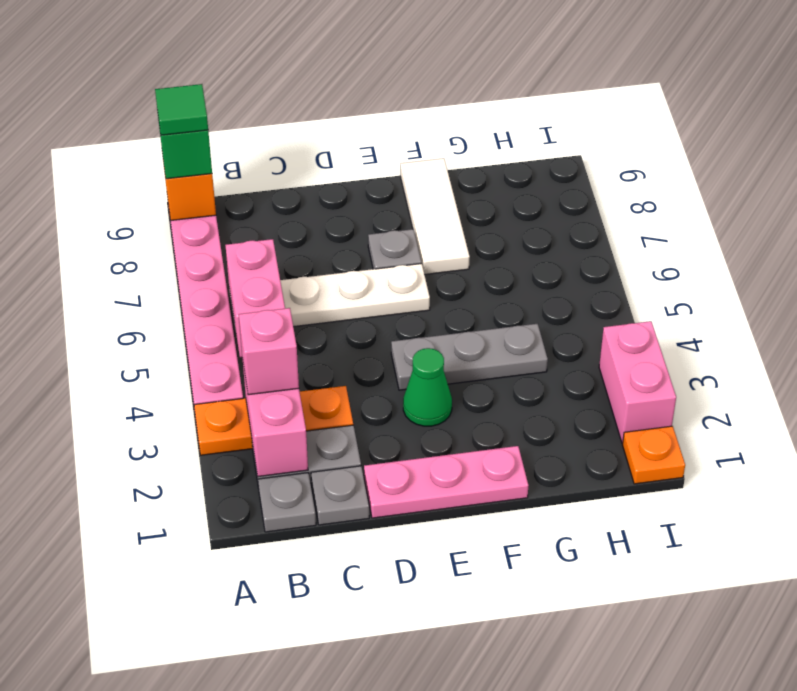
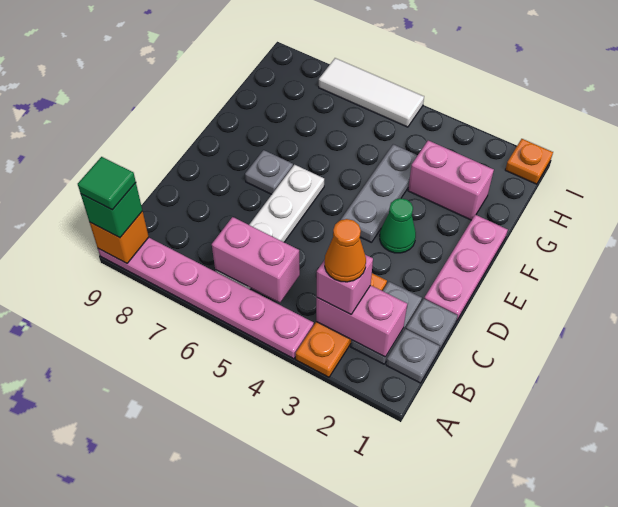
none -> orange cone B3 level 4
white tile F7:F9 level 1 -> white tile I5:I7 level 1
pink brick I2:I3 level 1 -> pink brick G2:G3 level 1

